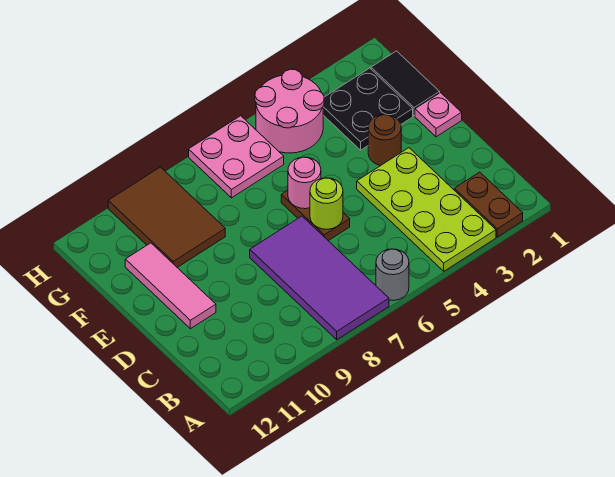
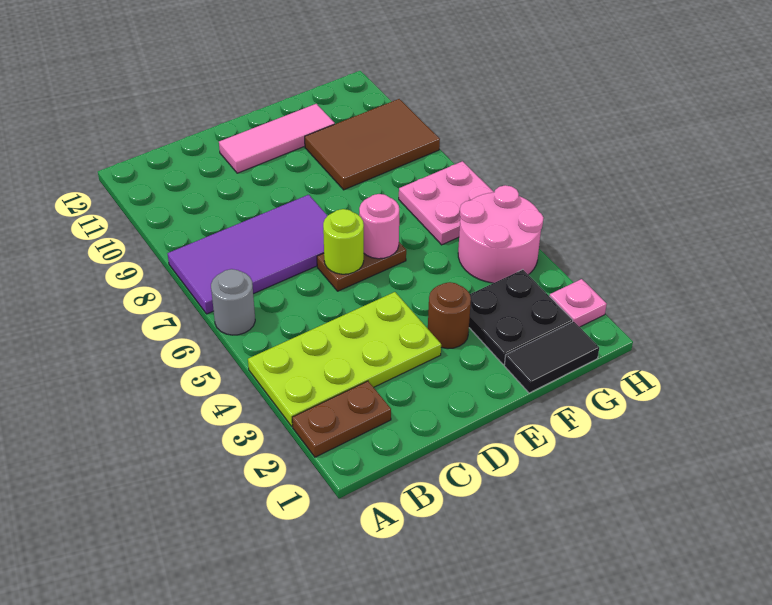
pink plate E1 level 1 -> pink plate H2 level 1

